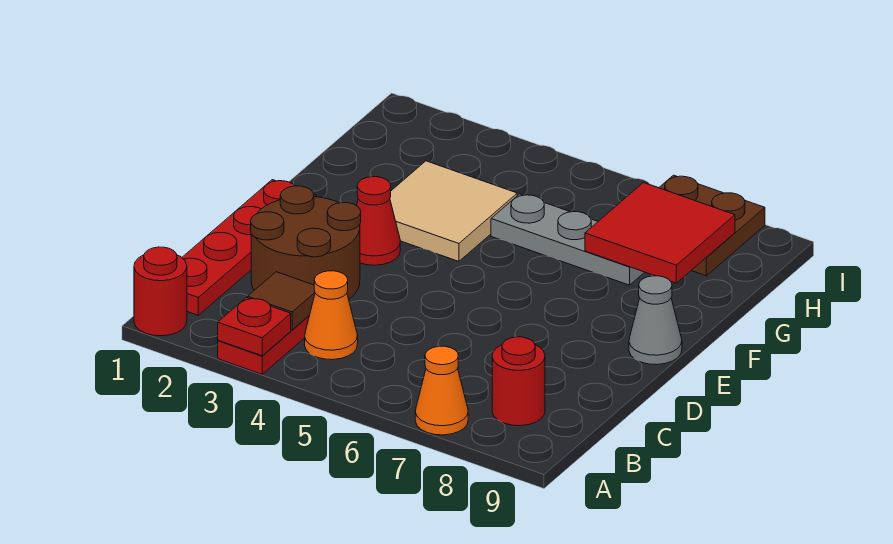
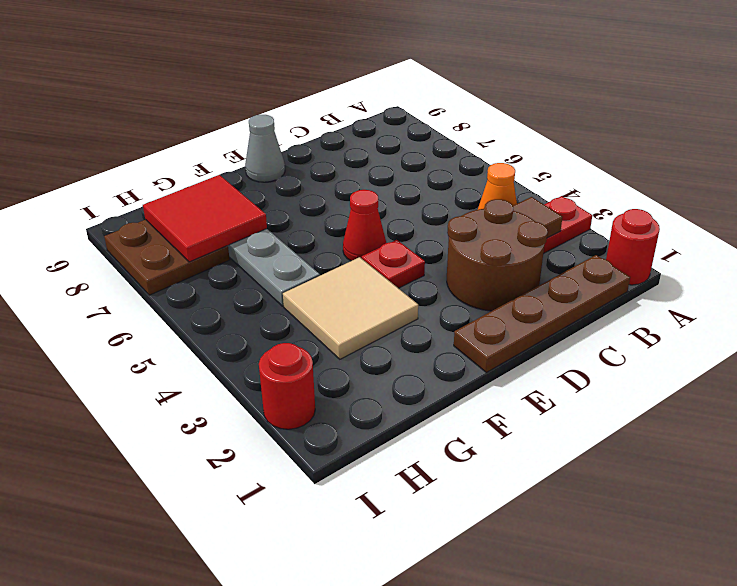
red plate A3 level 2 -> red plate E4 level 1
orange cone A7 level 1 -> none
red plate B1:E1 level 1 -> brown plate B1:E1 level 1
red round brick B8 level 1 -> red round brick I2 level 1
red cone E3 level 1 -> red cone E5 level 1

